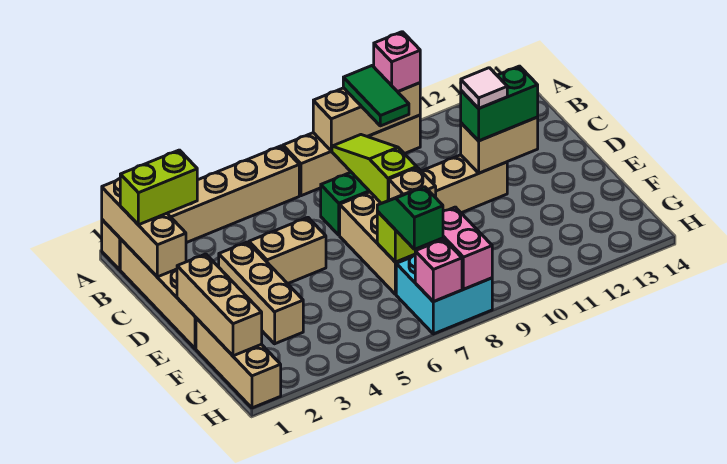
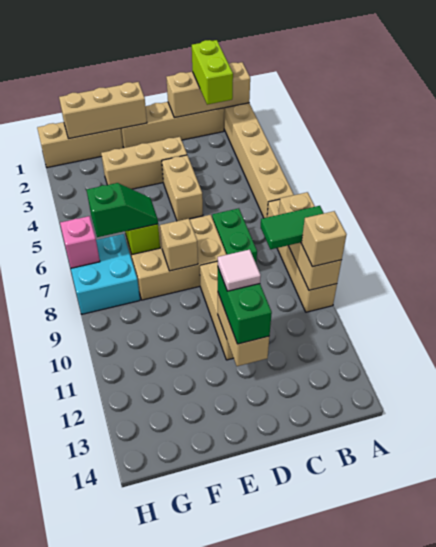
pink brick A10 level 3 -> tan brick A10 level 3
lime slope B8:D8 level 2 top D -> none
pink brick G8:H8 level 2 -> none

